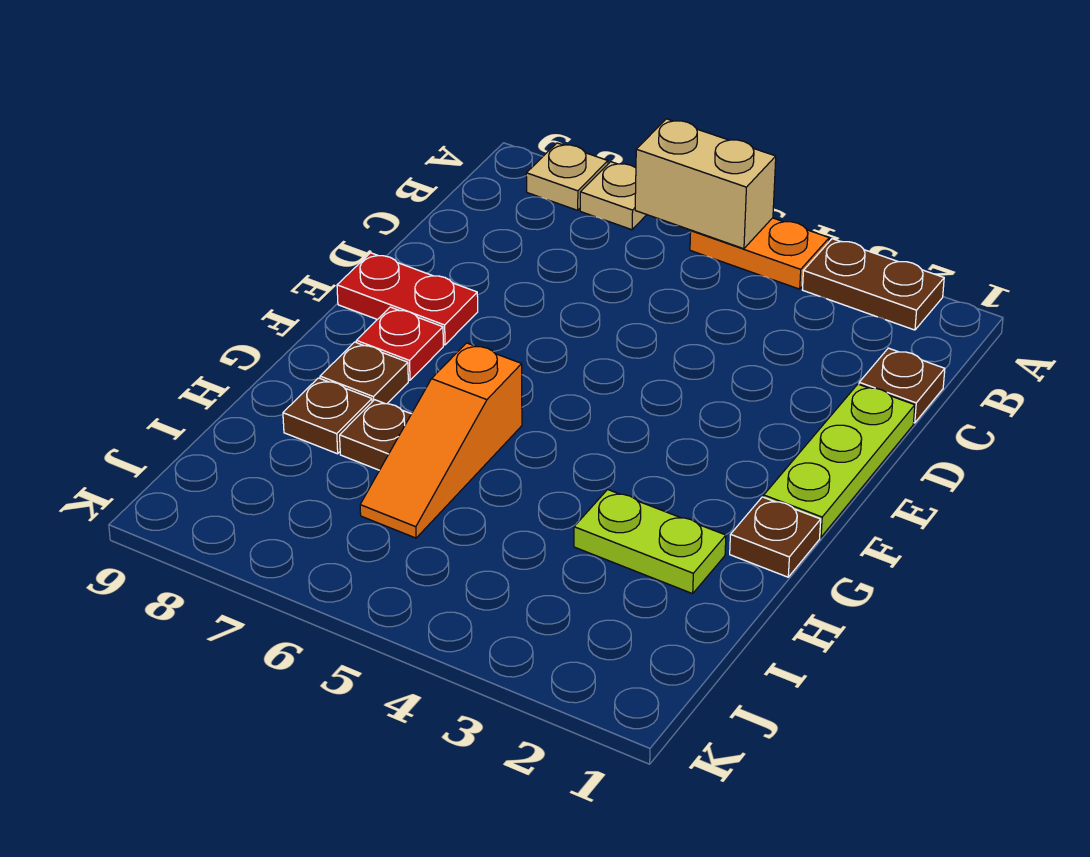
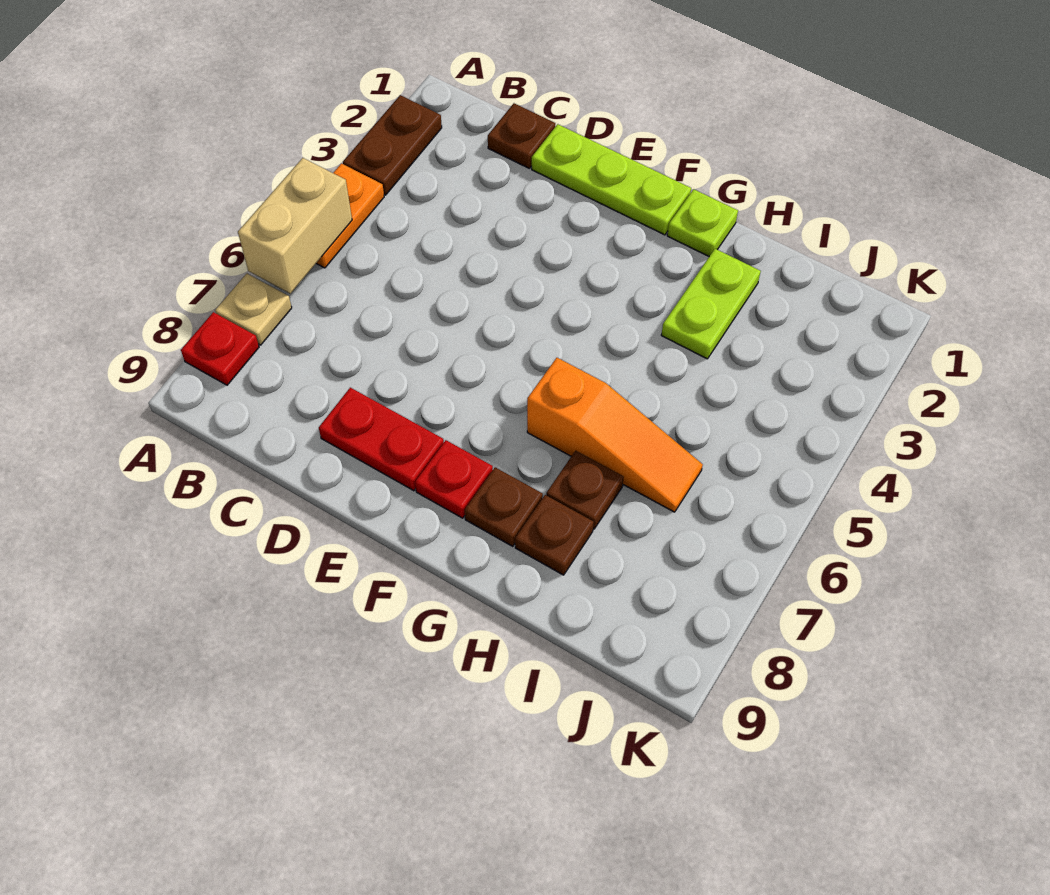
tan plate A8 level 1 -> red plate A8 level 1
red plate E8:E9 level 1 -> red plate D8:E8 level 1
brown plate G1 level 1 -> lime plate G1 level 1

